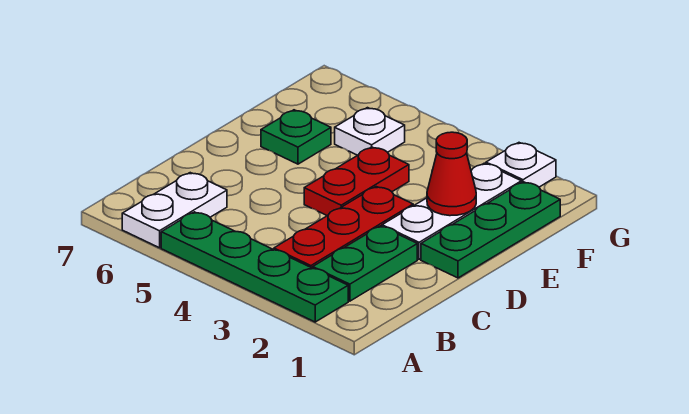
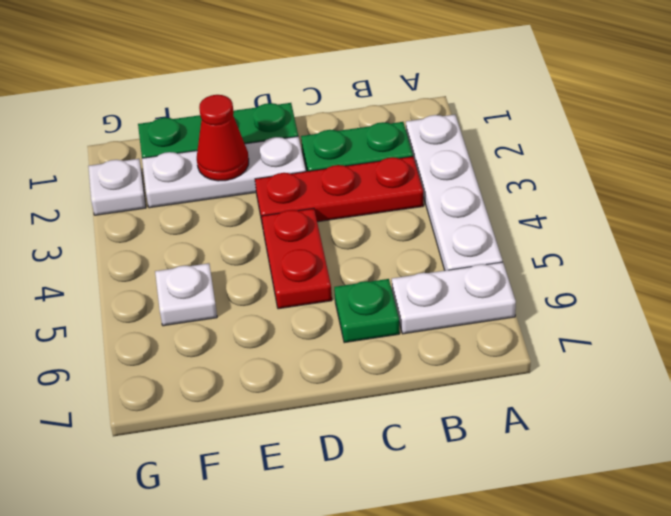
green plate A2:A5 level 1 -> white plate A2:A5 level 1
red plate D4:E4 level 1 -> red plate D4:D5 level 1
green plate E6 level 1 -> green plate C6 level 1

